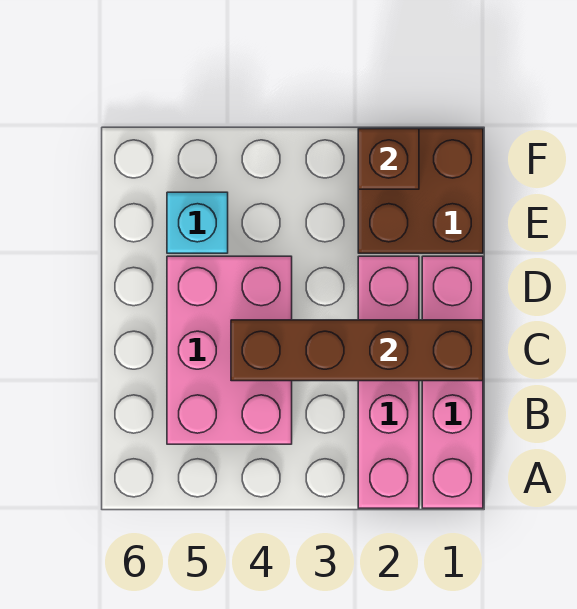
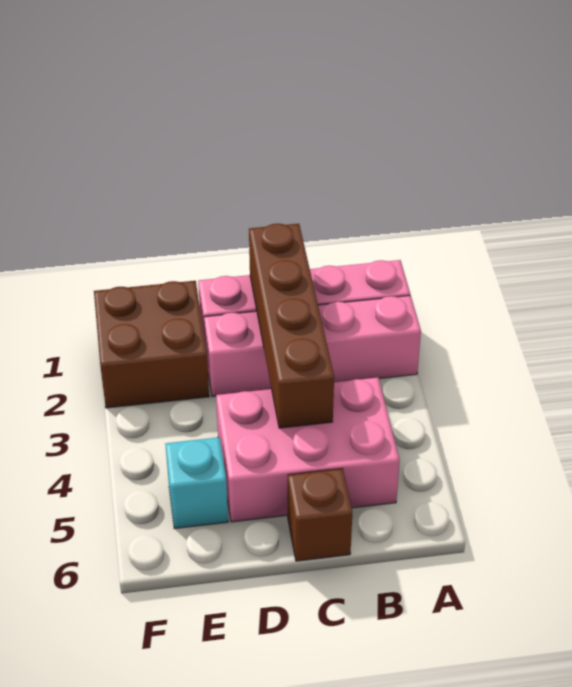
brown brick F2 level 2 -> brown brick C6 level 1

